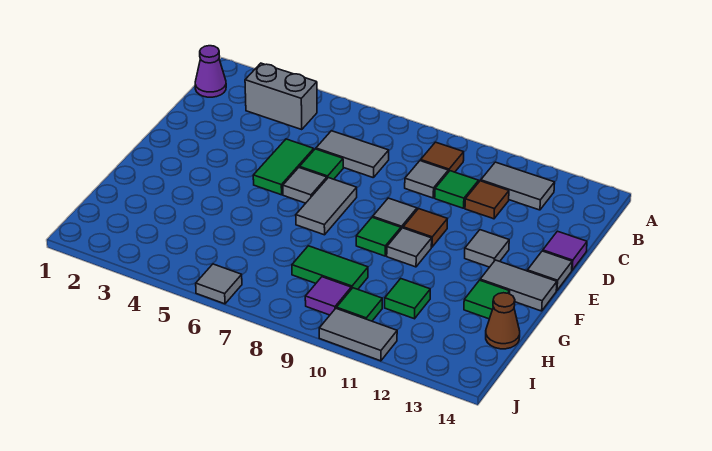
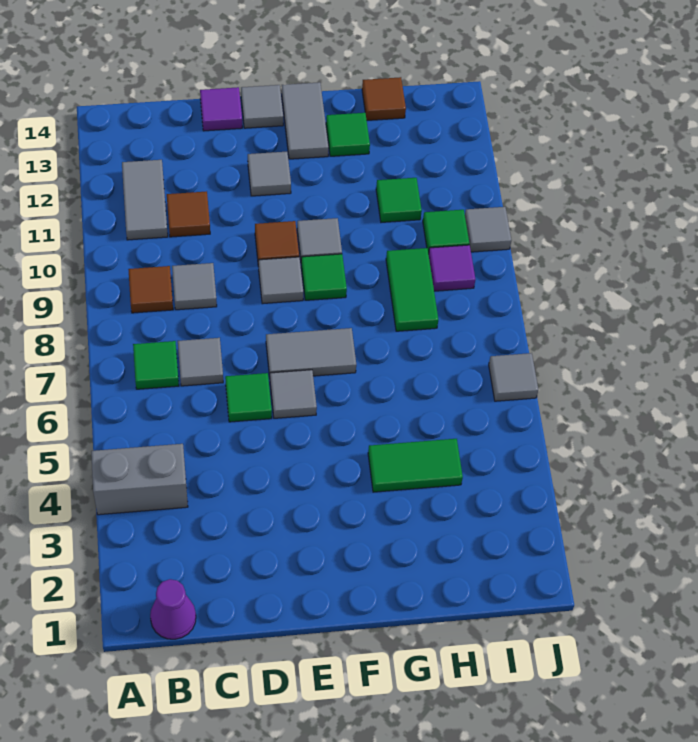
grey brick B3:B4 level 1 -> grey brick A4:B4 level 1
grey tile C6:C7 level 1 -> grey tile C7 level 1
green tile C10 level 1 -> green tile B7 level 1
green tile D5:E5 level 1 -> green tile G4:H4 level 1
brown cone H14 level 1 -> brown tile H14 level 1
grey tile J10:J11 level 1 -> grey tile J10 level 1

